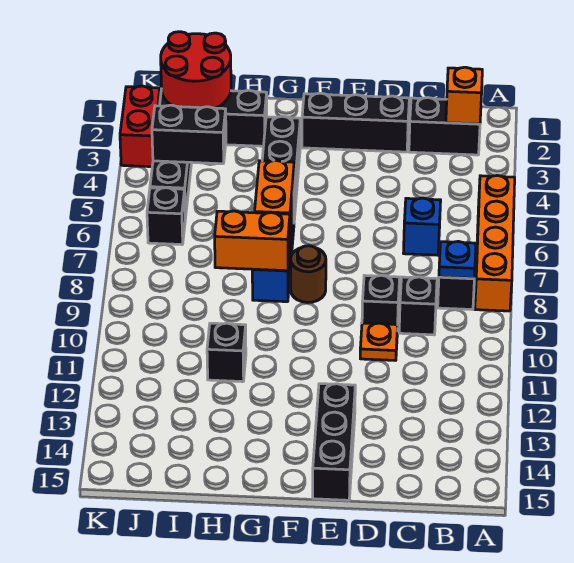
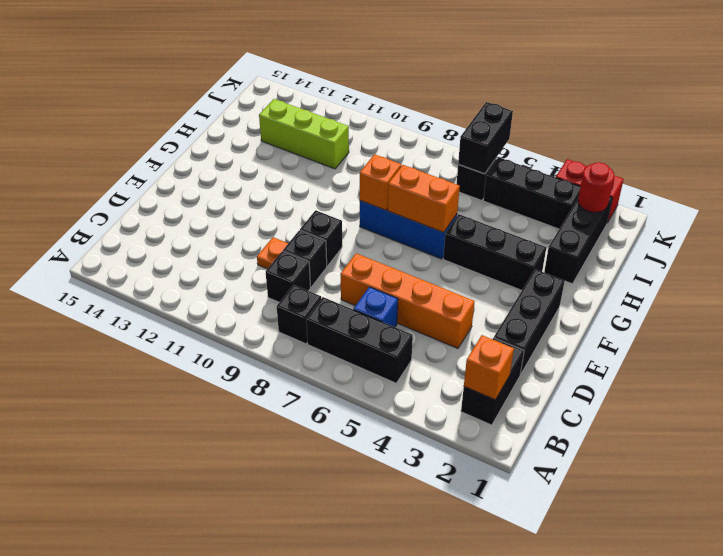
orange brick A5:A8 level 1 -> orange brick D4:D7 level 1
blue plate B8 level 2 -> none
black brick E13:E15 level 1 -> black brick B5:B7 level 1
brown round brick F8 level 1 -> none
orange brick G8:H8 level 2 -> orange brick G8 level 2
black brick H11 level 1 -> black brick E9 level 1
red round brick I1:J2 level 2 -> red round brick J2 level 2
black brick I4:J4 level 2 -> black brick J6:K6 level 2
none -> lime brick I11:I13 level 1

